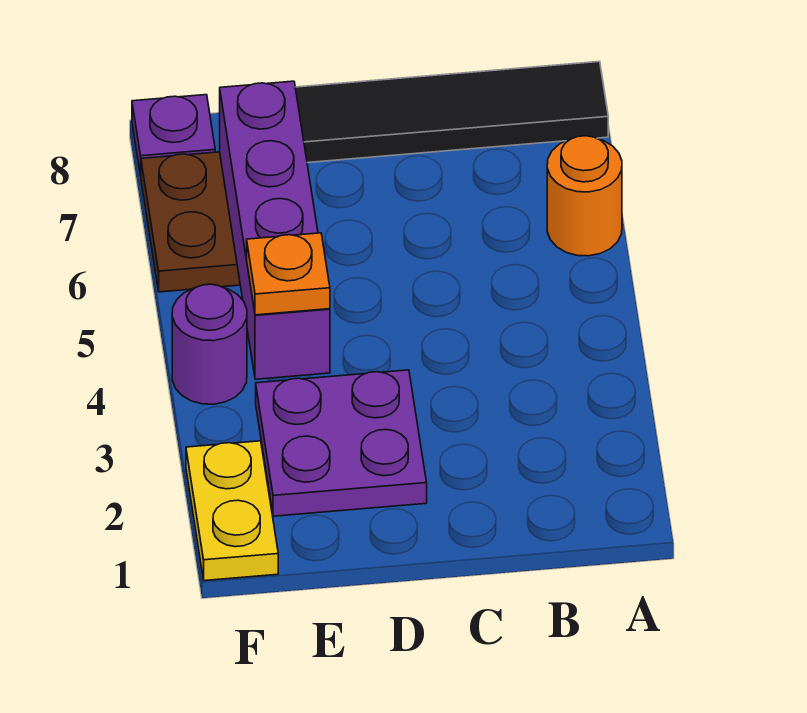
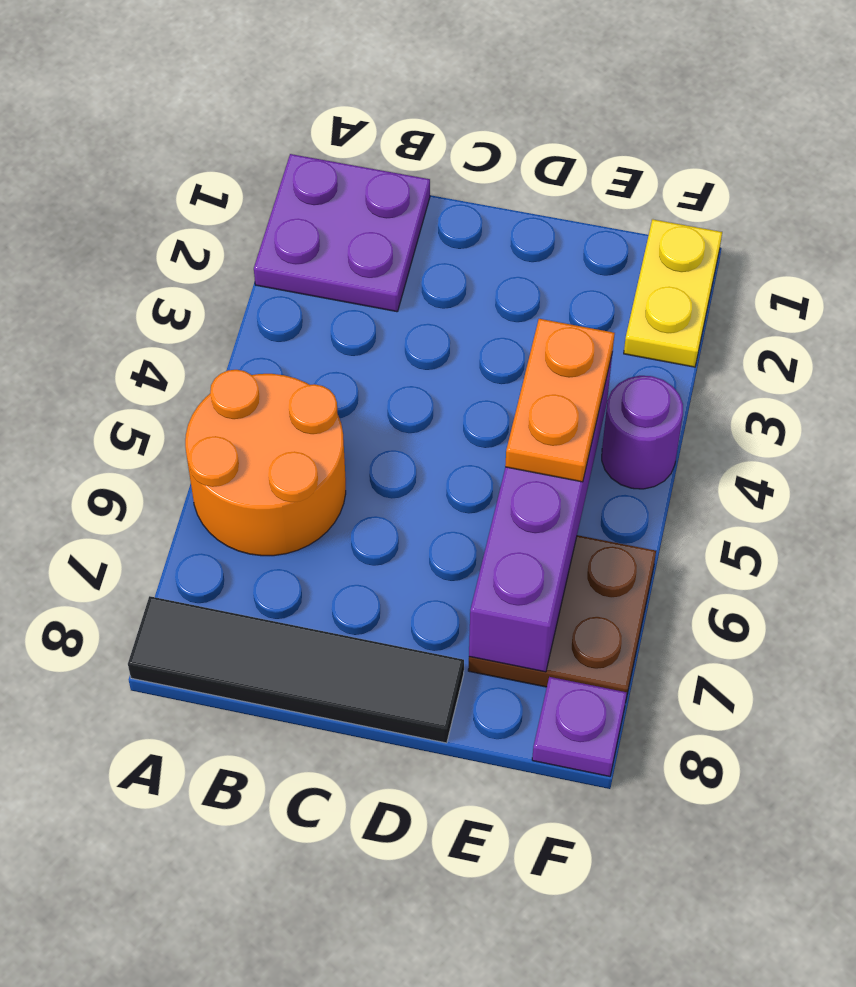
orange round brick A6 level 1 -> orange round brick A5:B6 level 1
purple plate D2:E3 level 1 -> purple plate A1:B2 level 1
orange plate E4 level 3 -> orange plate E4:E5 level 3

